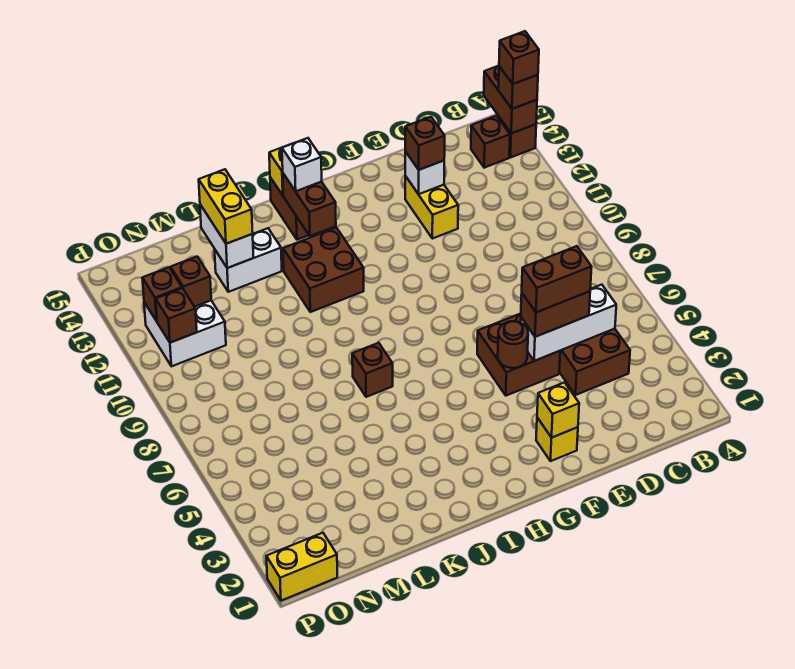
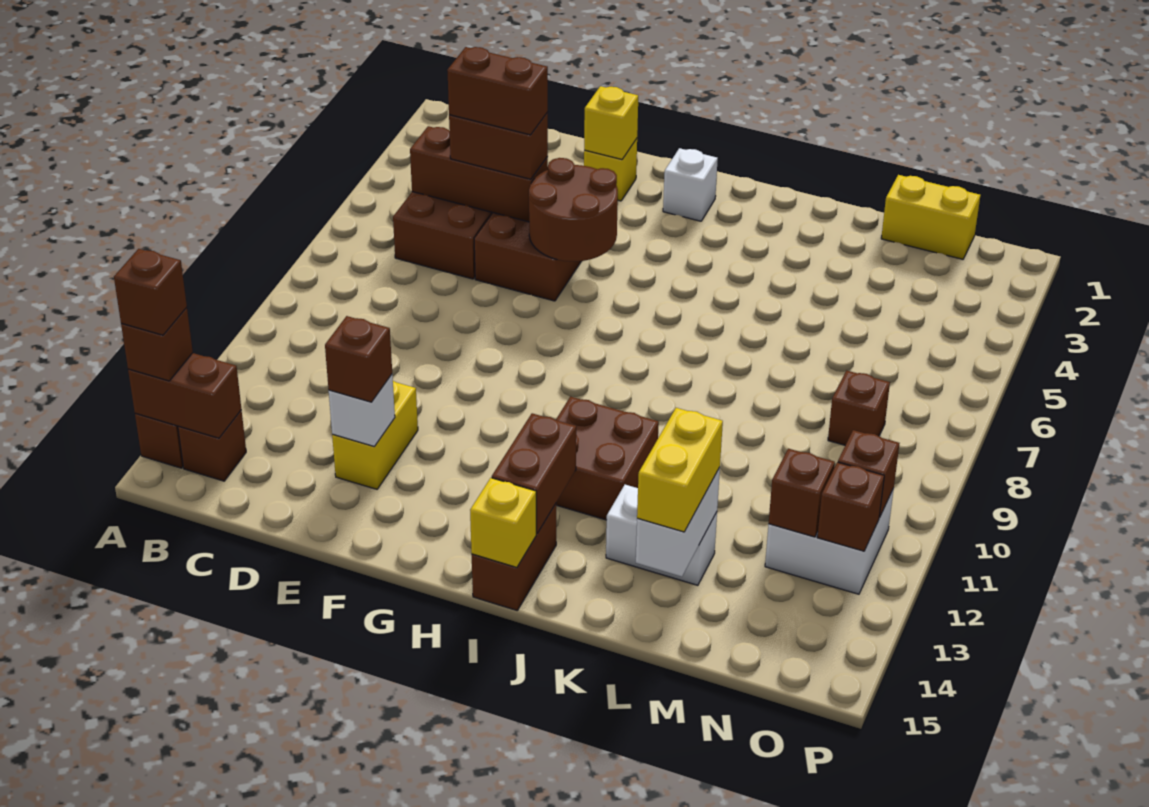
brown brick A14:A15 level 2 -> brown brick A14:B14 level 2
white brick C5:E5 level 2 -> brown brick C5:E5 level 2
brown round brick F5 level 2 -> brown round brick F5:G6 level 2
white brick I14 level 3 -> white brick H2 level 1
brown brick J7 level 1 -> brown brick N8 level 1
yellow brick O1:P1 level 1 -> yellow brick M1:N1 level 1

